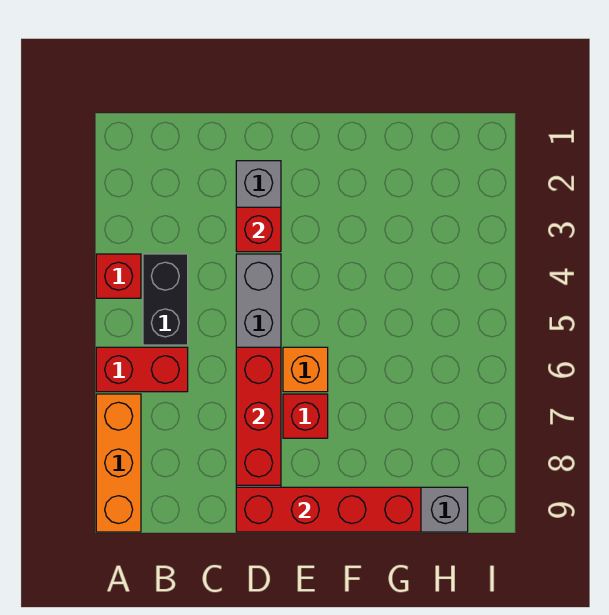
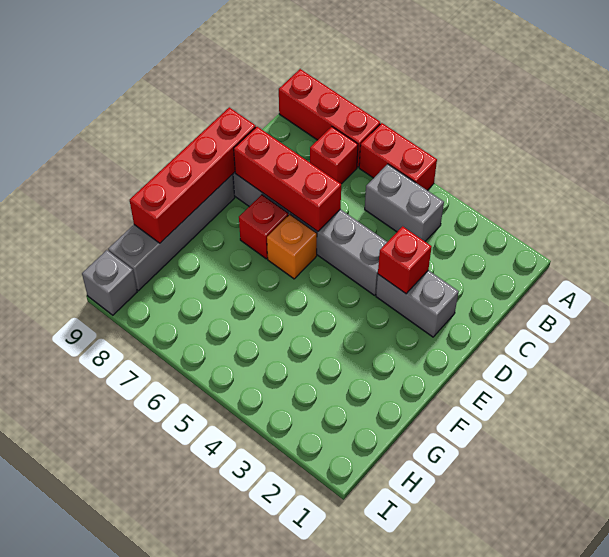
red brick A4 level 1 -> red brick B7 level 1
red brick A6:B6 level 1 -> red brick A5:A6 level 1
orange brick A7:A9 level 1 -> red brick A7:A9 level 1
black brick B4:B5 level 1 -> grey brick B4:B5 level 1
none -> grey brick I9 level 1

